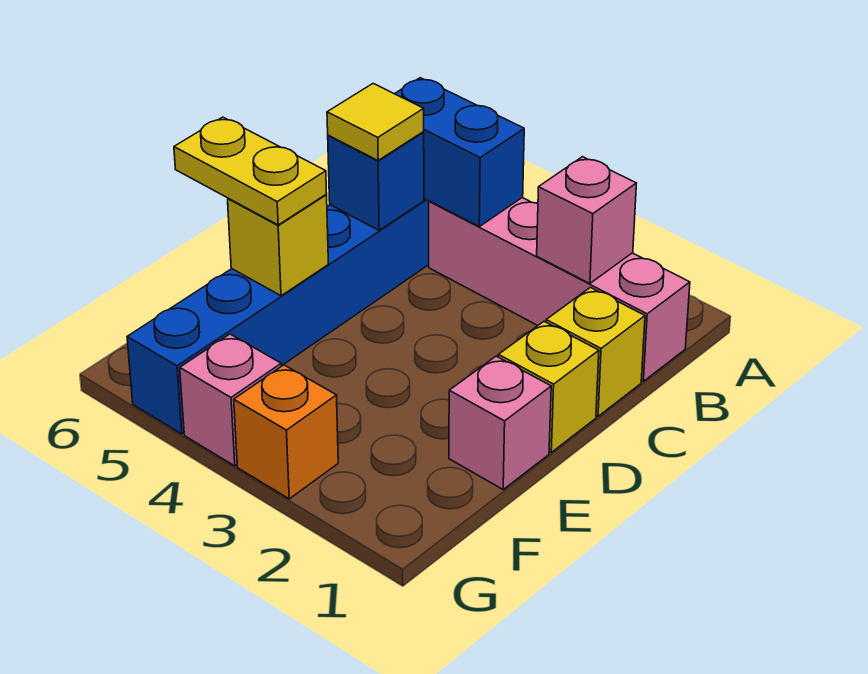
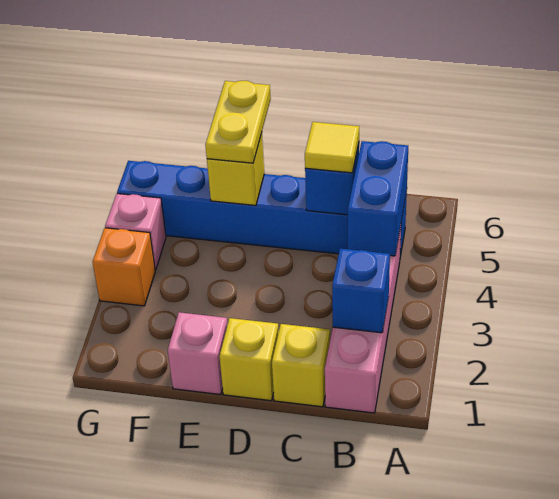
pink brick B2 level 2 -> blue brick B2 level 2

